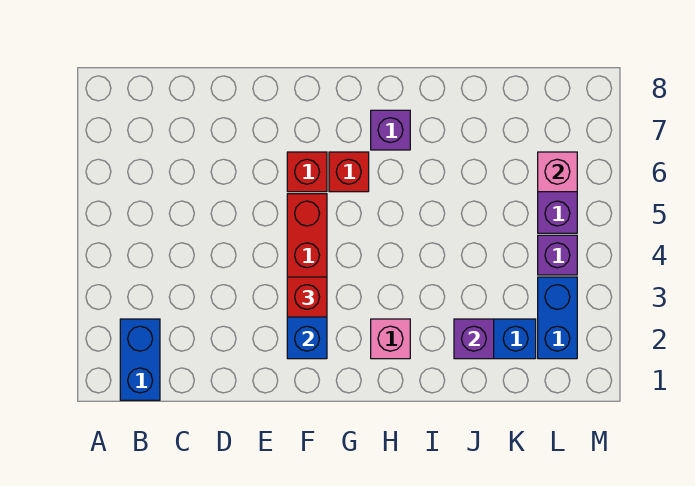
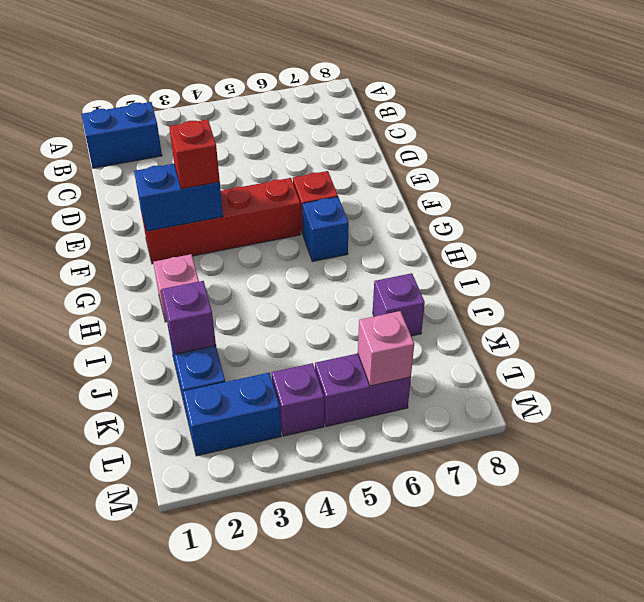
red brick G6 level 1 -> blue brick G6 level 1
purple brick H7 level 1 -> purple brick J7 level 1

